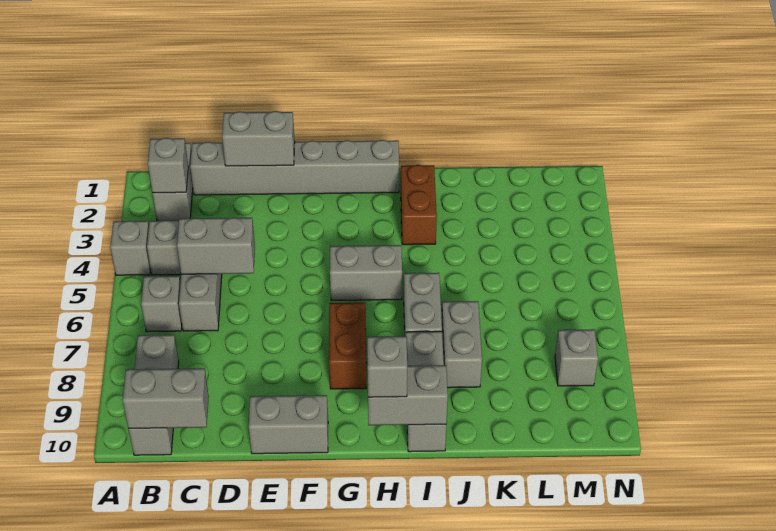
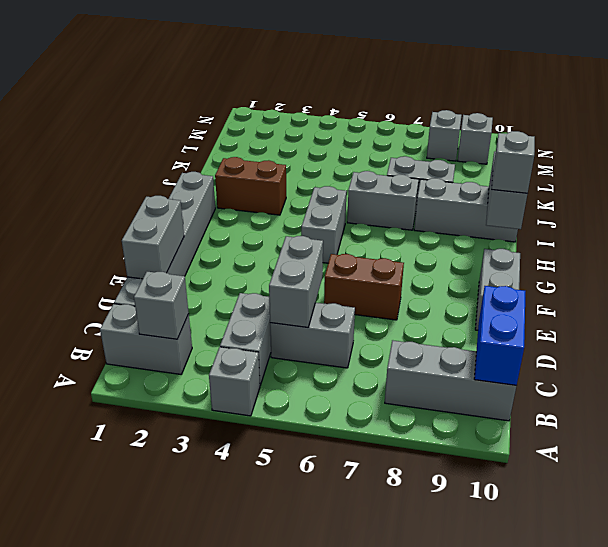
grey brick B6 level 1 -> grey brick M9 level 1
grey brick B10:C10 level 2 -> blue brick B10:C10 level 2
brown brick G7:G8 level 1 -> brown brick E6:E7 level 1

